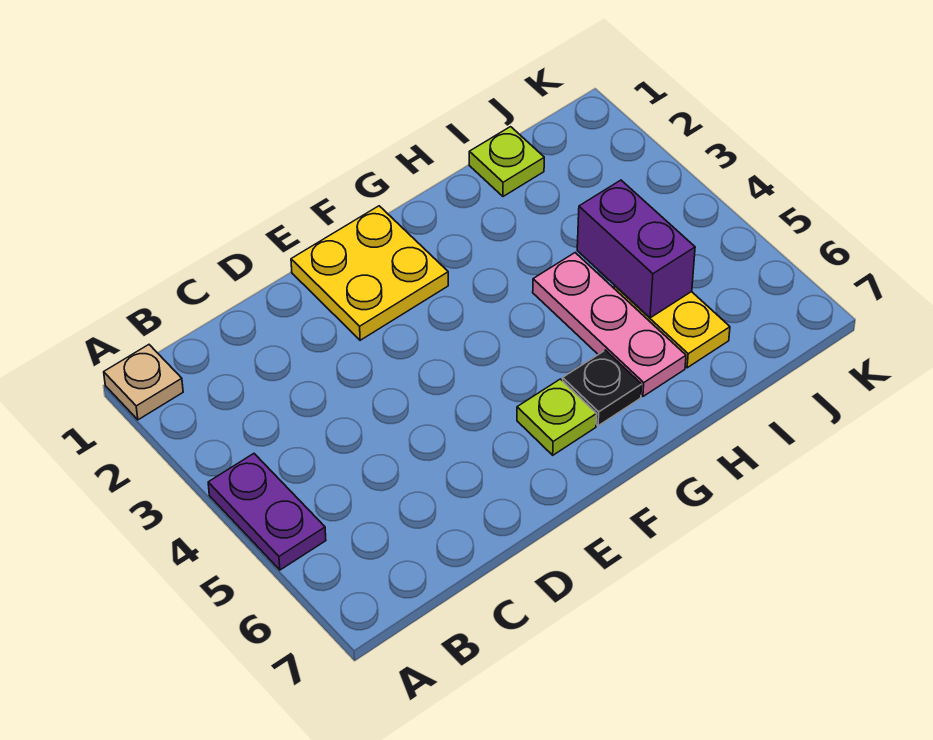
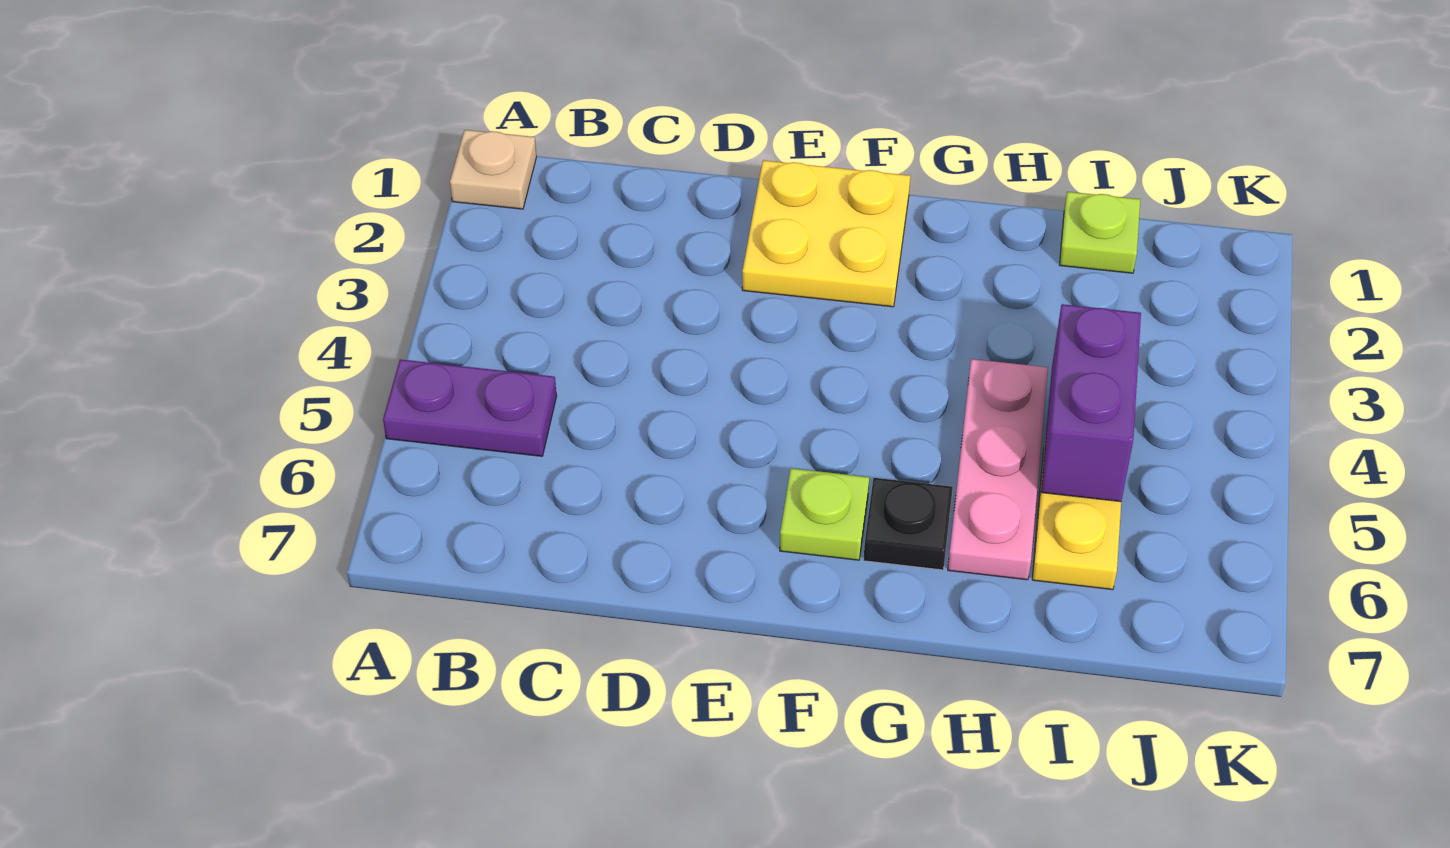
purple plate A4:A5 level 1 -> purple plate A5:B5 level 1

